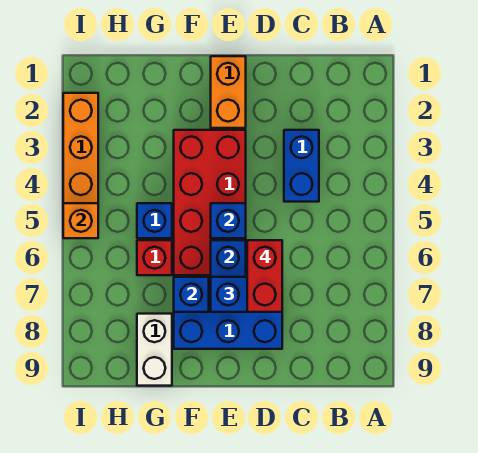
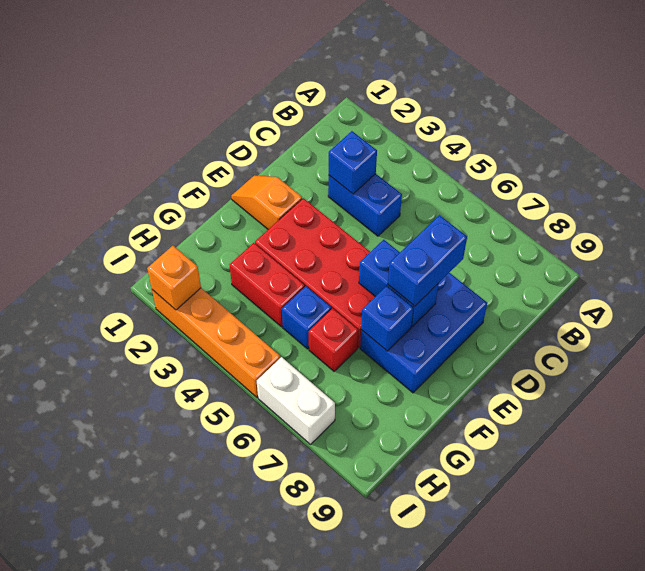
red brick D6:D7 level 4 -> red brick G3:G4 level 1
orange brick E1:E2 level 1 -> orange slope E1:E2 level 1 top 2
blue brick E5 level 2 -> blue brick C3 level 2
white brick G8:G9 level 1 -> white brick I6:I7 level 1
orange brick I5 level 2 -> orange brick I2 level 2

